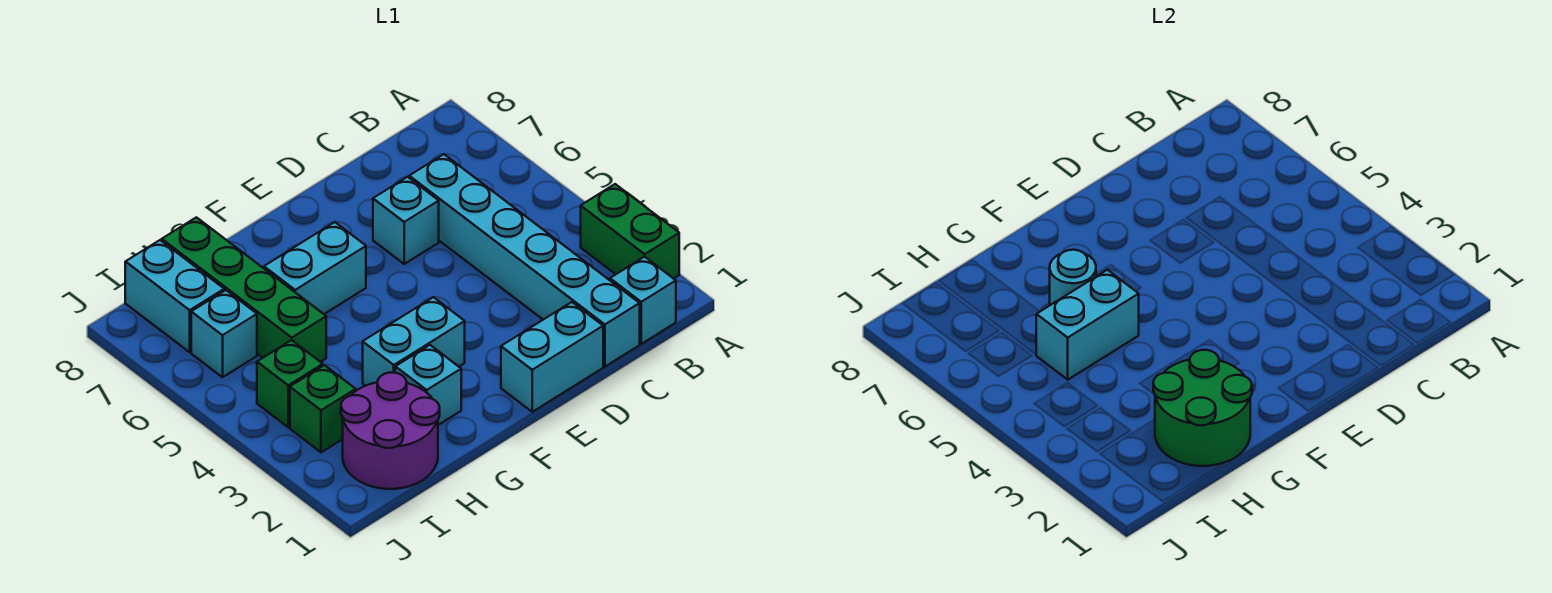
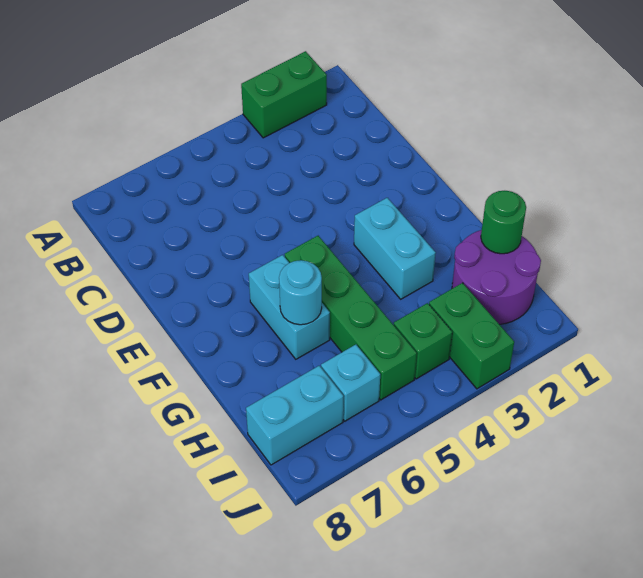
cyan brick B1 level 1 -> none
cyan brick C1:C6 level 1 -> none
cyan brick D1:E1 level 1 -> none
cyan brick D6 level 1 -> none
green round brick G1:H2 level 2 -> green round brick H1 level 2
cyan brick G2 level 1 -> none
cyan brick G5:H5 level 2 -> none
green brick H5:H8 level 1 -> green brick F5:I5 level 1
green brick I3 level 1 -> green brick I3:J3 level 1

